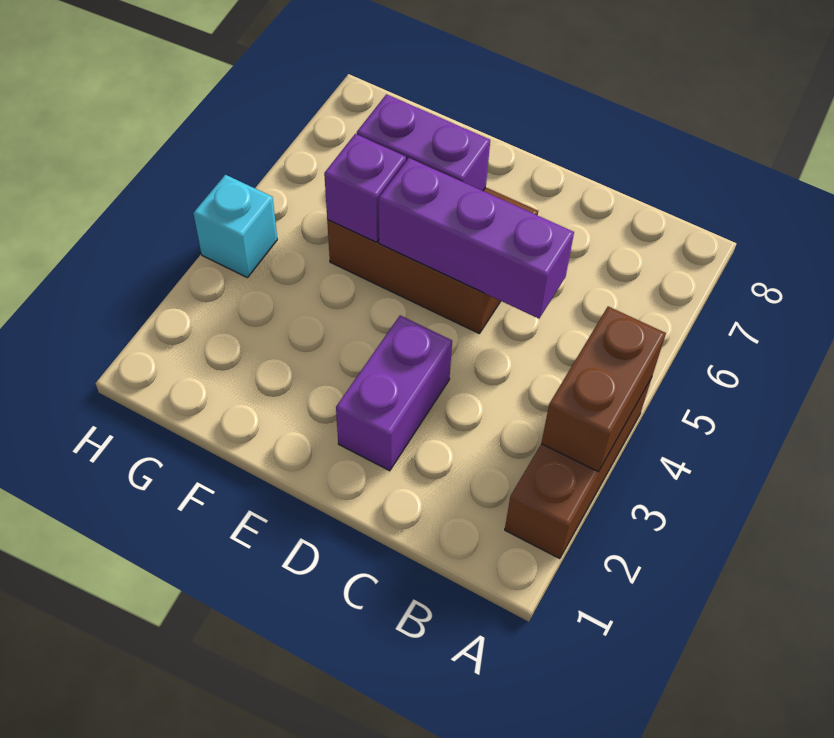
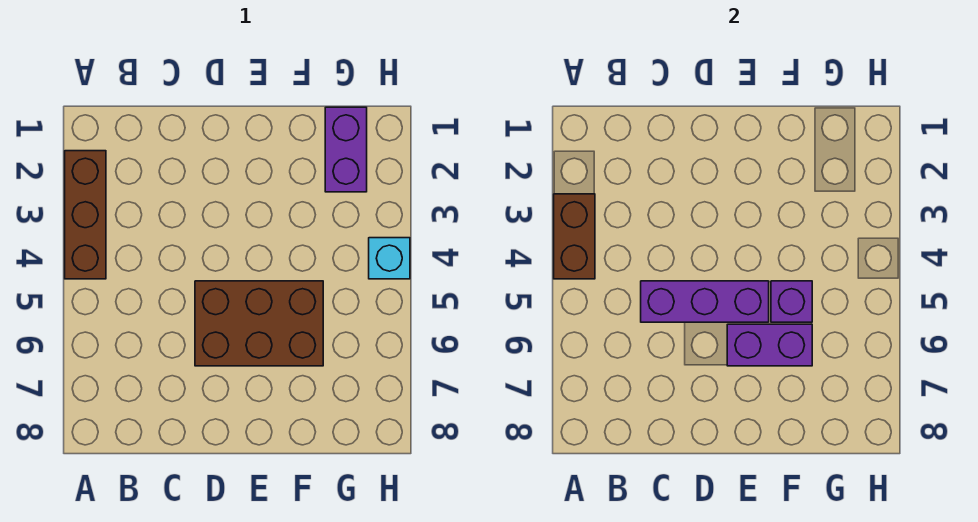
purple brick D2:D3 level 1 -> purple brick G1:G2 level 1

